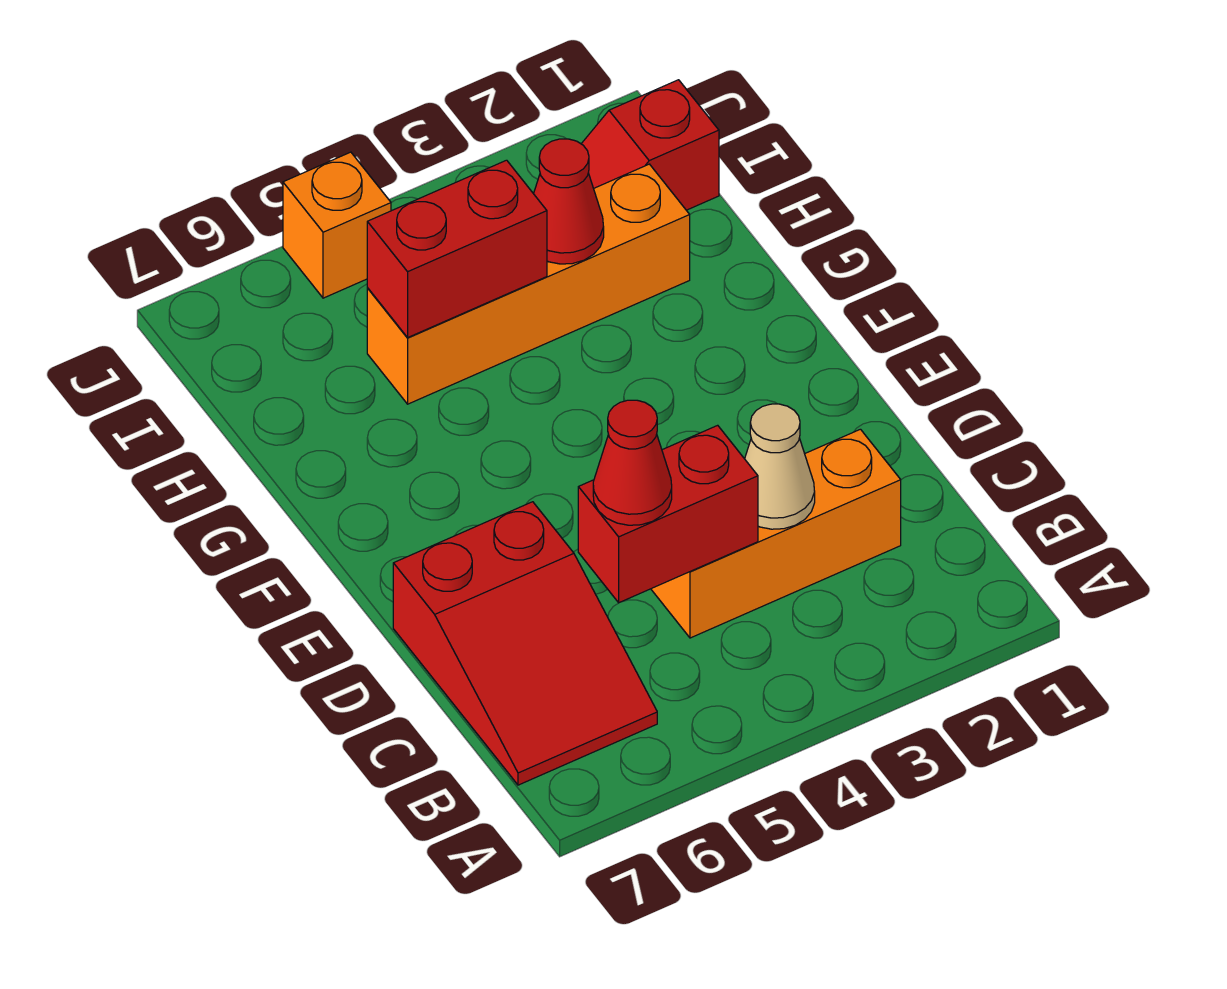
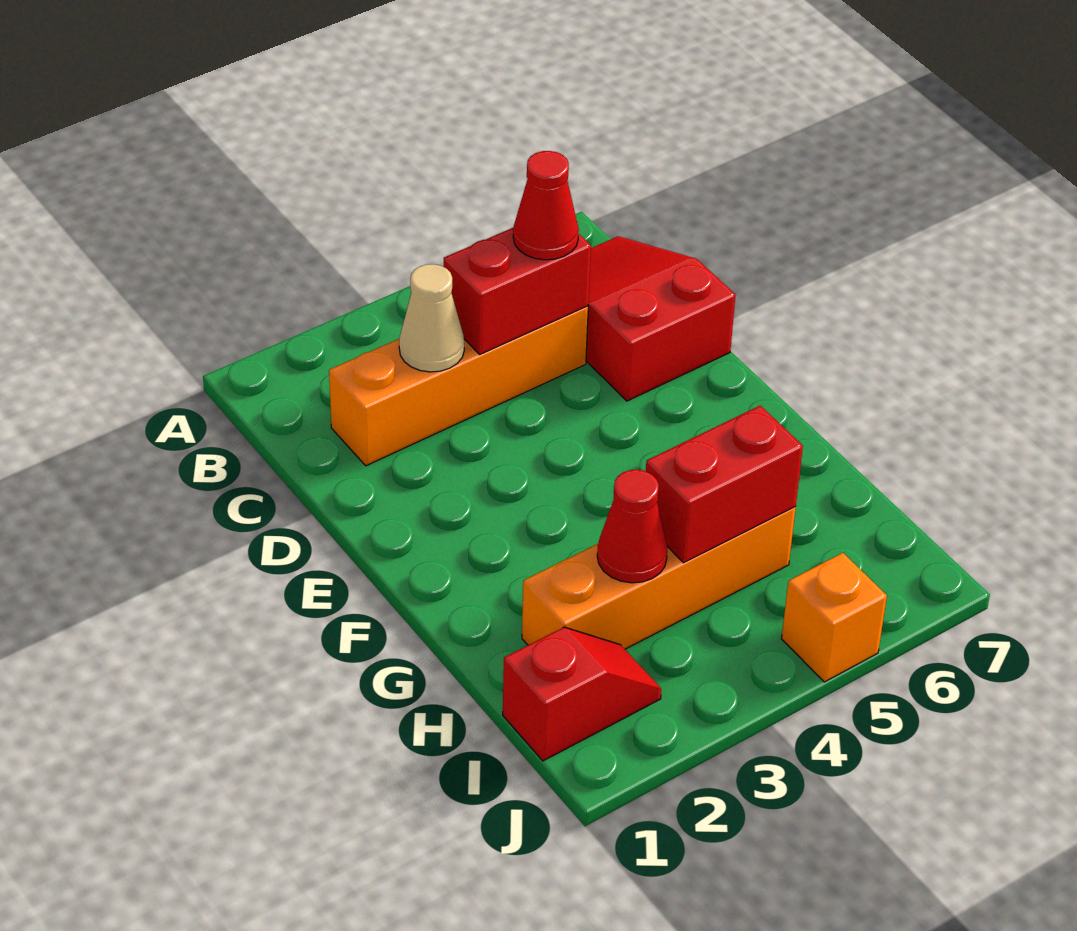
orange brick C2:C4 level 1 -> orange brick C2:C5 level 1

